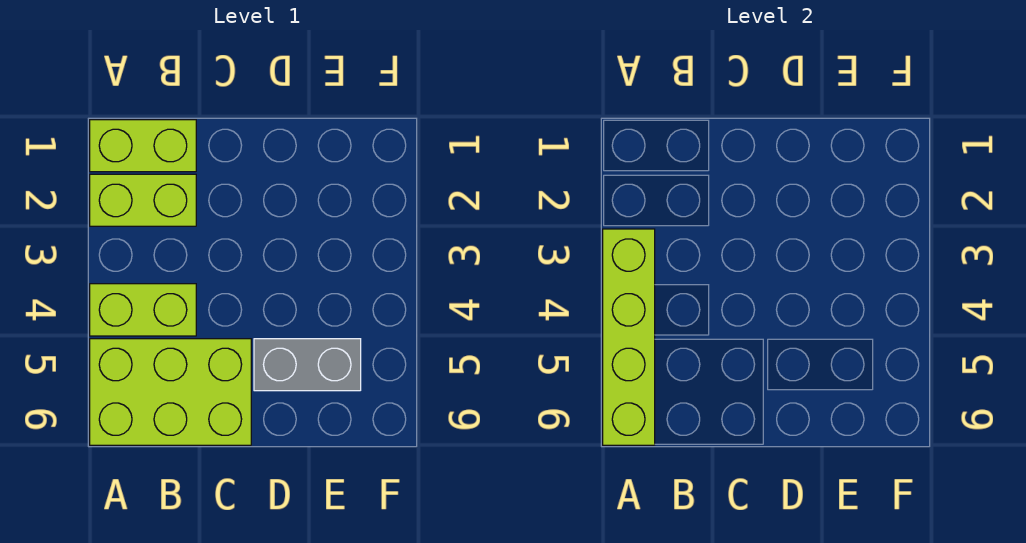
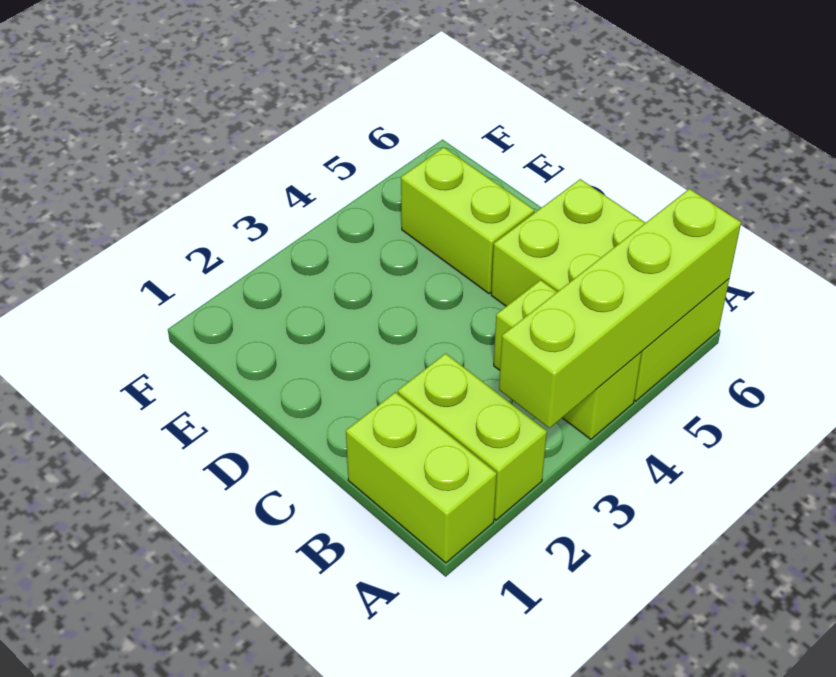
grey brick D5:E5 level 1 -> lime brick D5:E5 level 1

